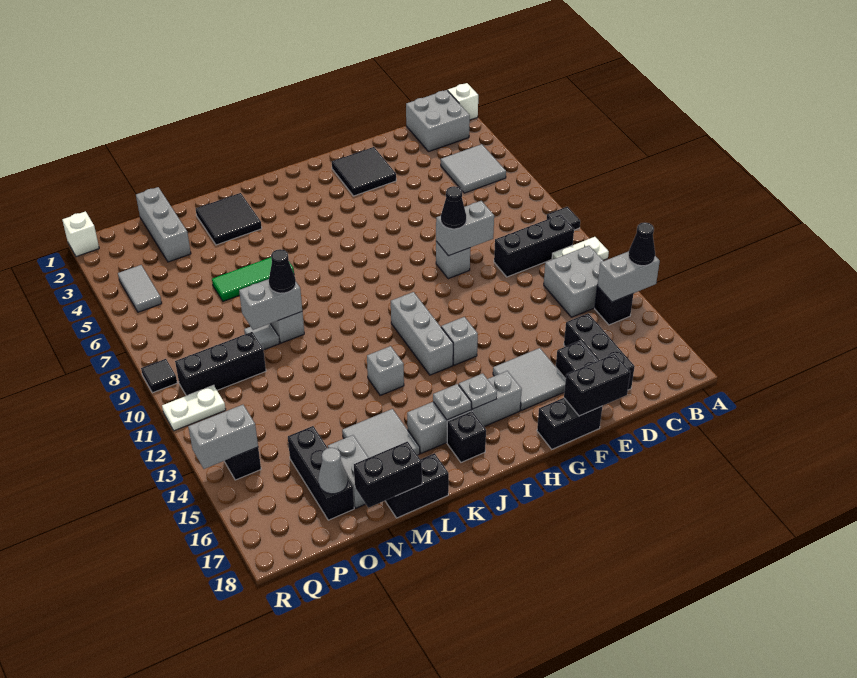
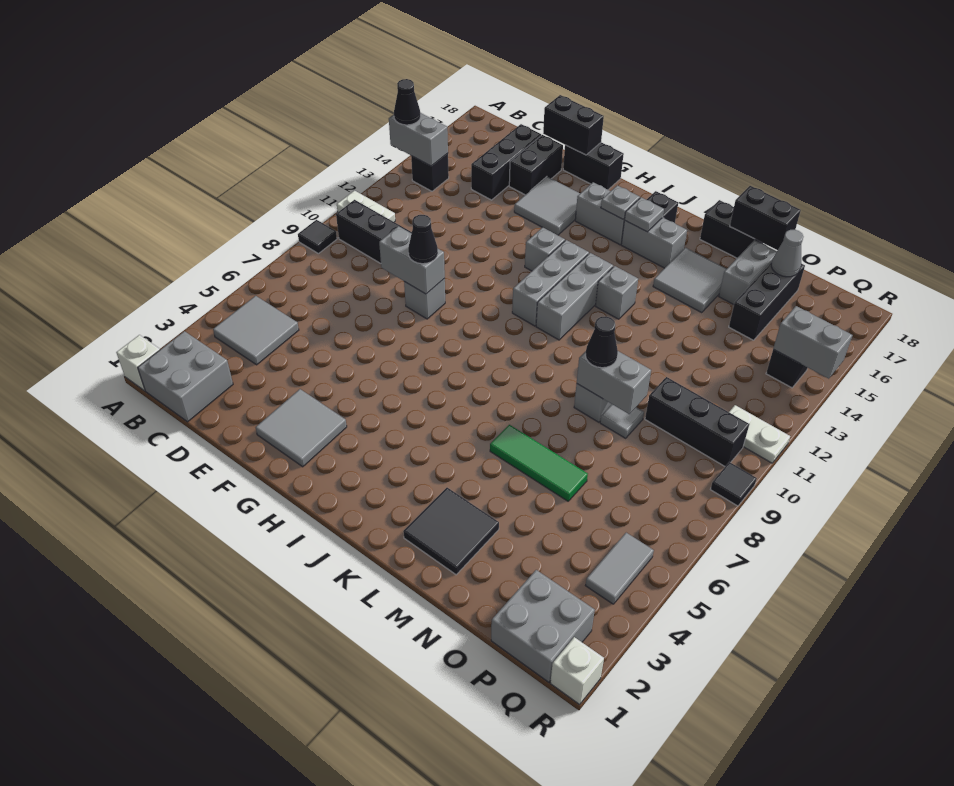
grey brick B12:C13 level 1 -> grey brick P1:Q2 level 1
black tile F2:G3 level 1 -> grey tile F2:G3 level 1
grey brick O1:O3 level 1 -> grey brick J11:J13 level 1

